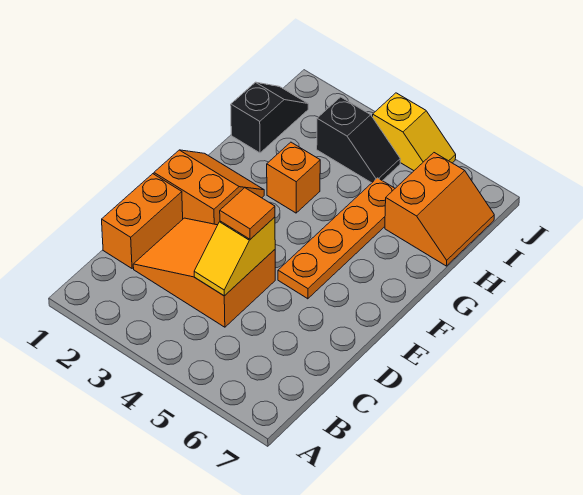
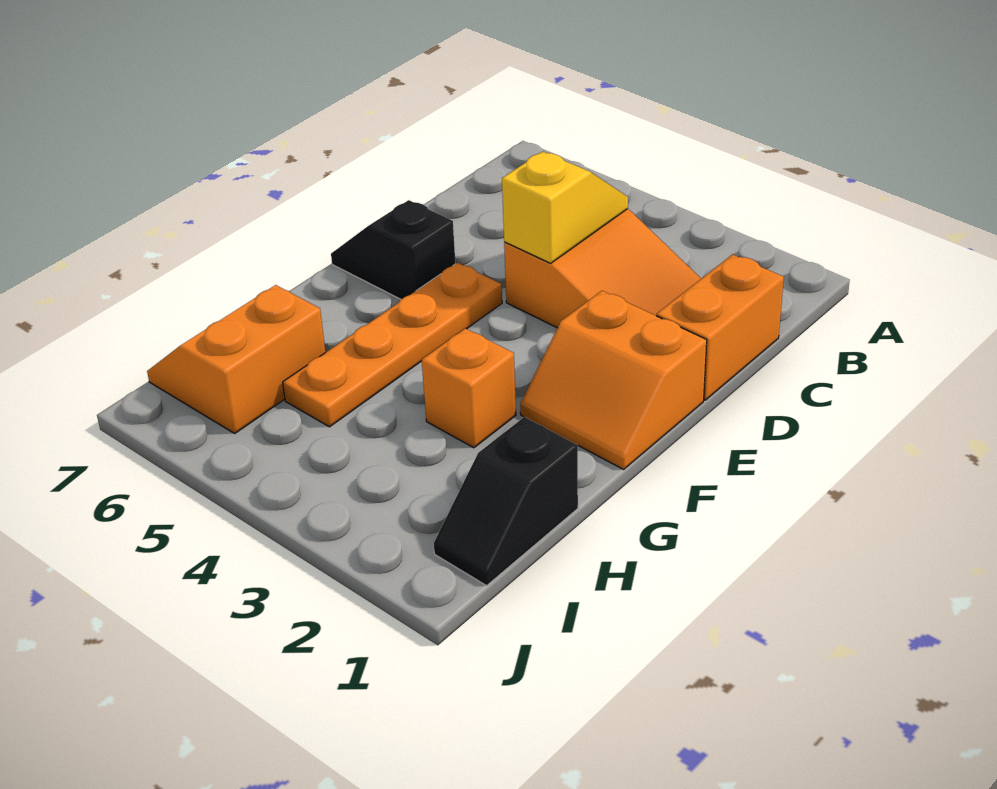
orange tile D4 level 3 -> none
black slope I3:I4 level 1 top 3 -> black slope E6:E7 level 1 top 6
yellow slope J4:J5 level 1 top 4 -> none

